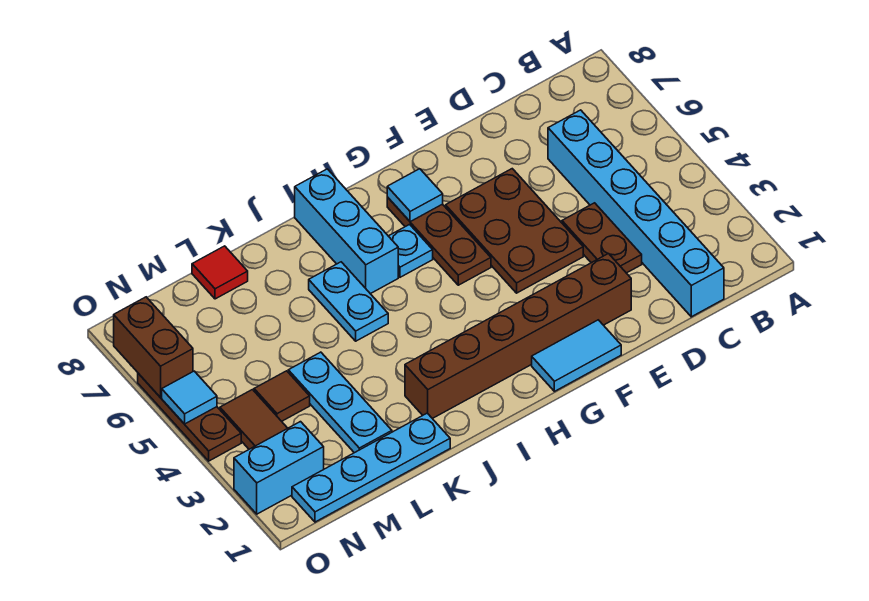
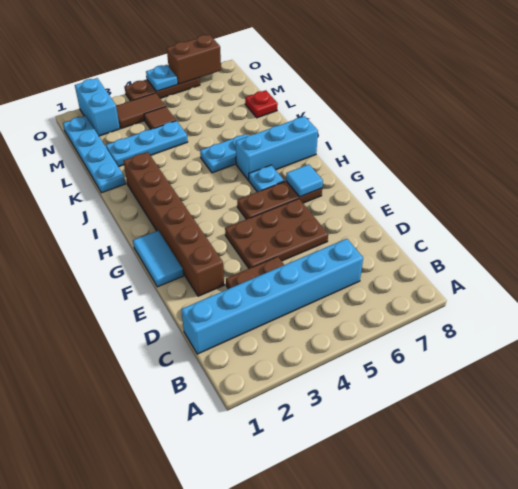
red tile L8 level 1 -> red plate L8 level 1
cyan tile O5 level 2 -> cyan plate O5 level 2

